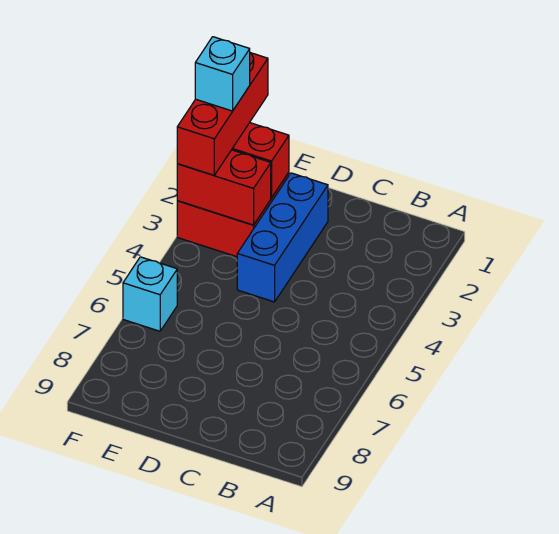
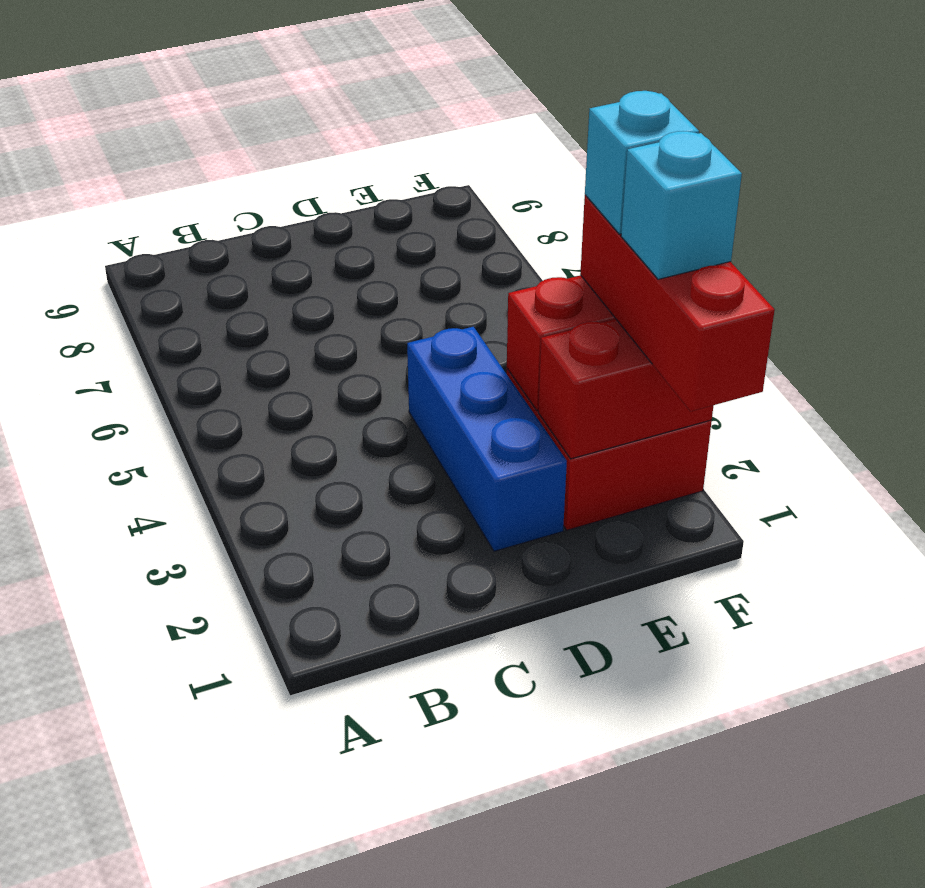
cyan brick F6 level 1 -> cyan brick F3 level 4

